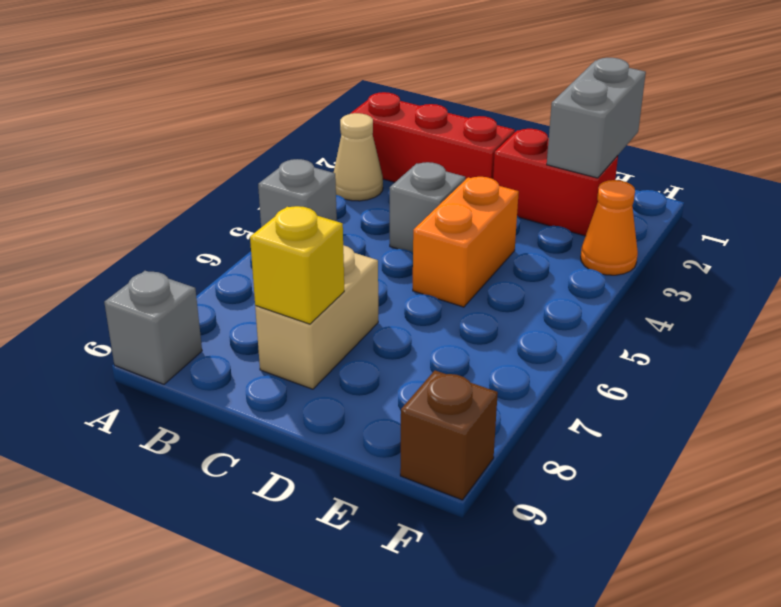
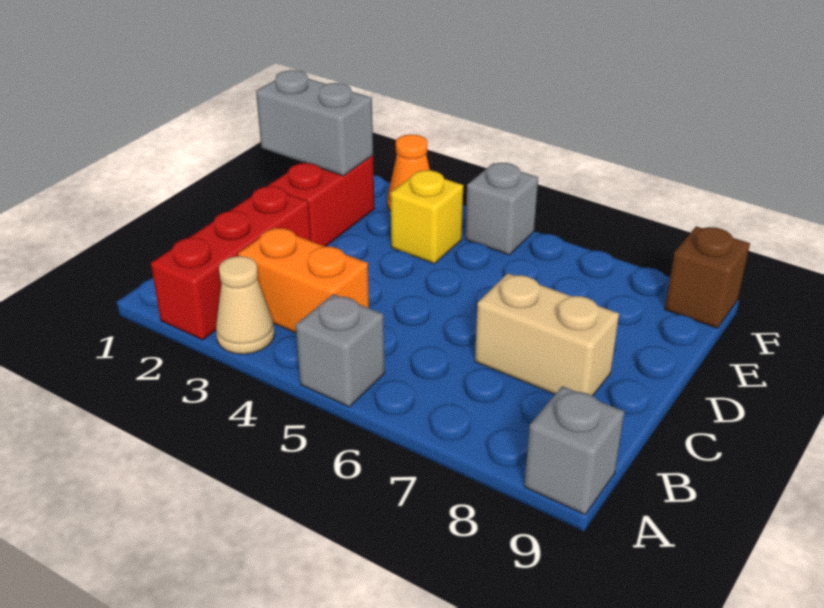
grey brick C4 level 1 -> grey brick F5 level 1
yellow brick C8 level 2 -> yellow brick E4 level 1
orange brick D4:D5 level 1 -> orange brick B3:B4 level 1

